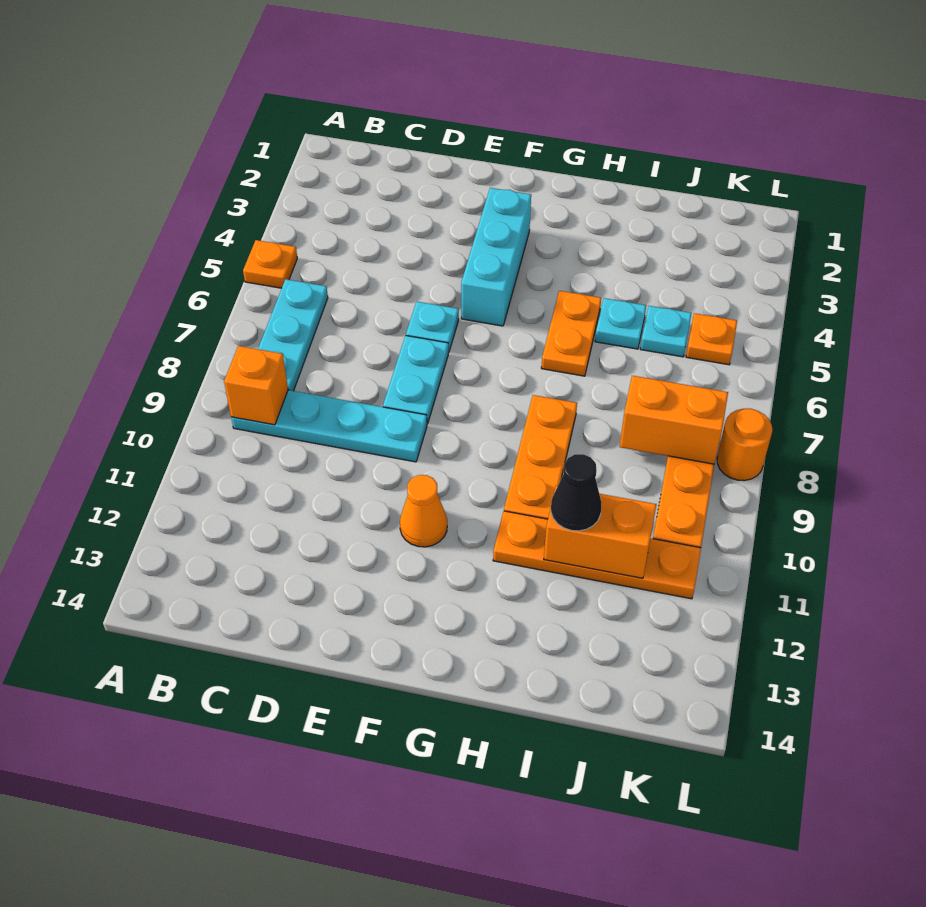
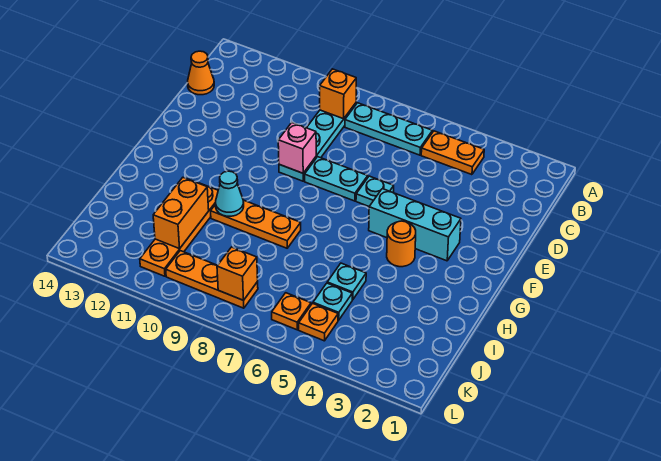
orange plate A5 level 1 -> orange plate K6 level 1
none -> pink brick E9 level 2
orange cone F11 level 1 -> orange cone C14 level 1
orange plate H5:H6 level 1 -> orange plate B4:B5 level 1
none -> cyan cone H10 level 2
black cone I11 level 3 -> none
orange brick J8:K8 level 2 -> orange brick K8 level 2
orange round brick L8 level 1 -> orange round brick G4 level 1

